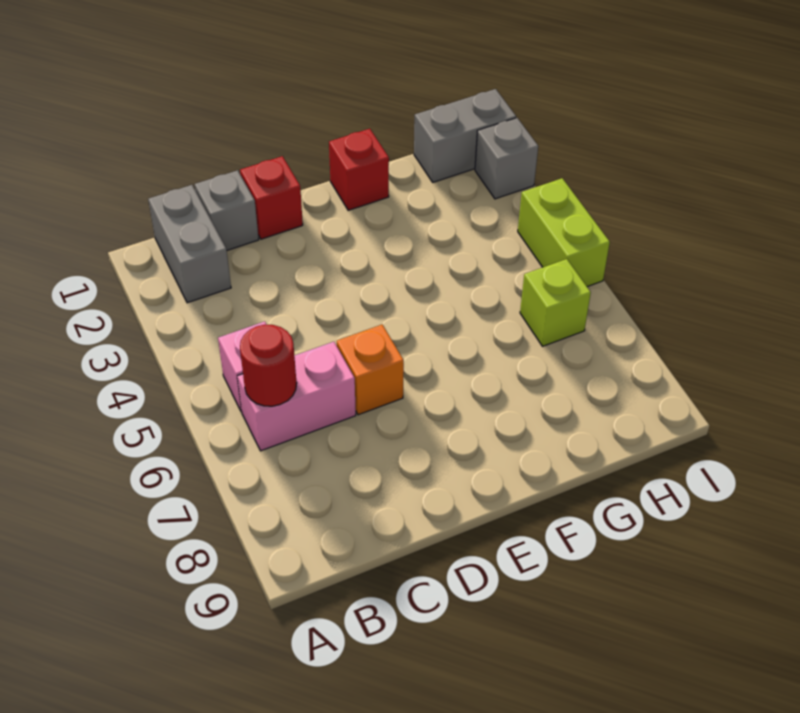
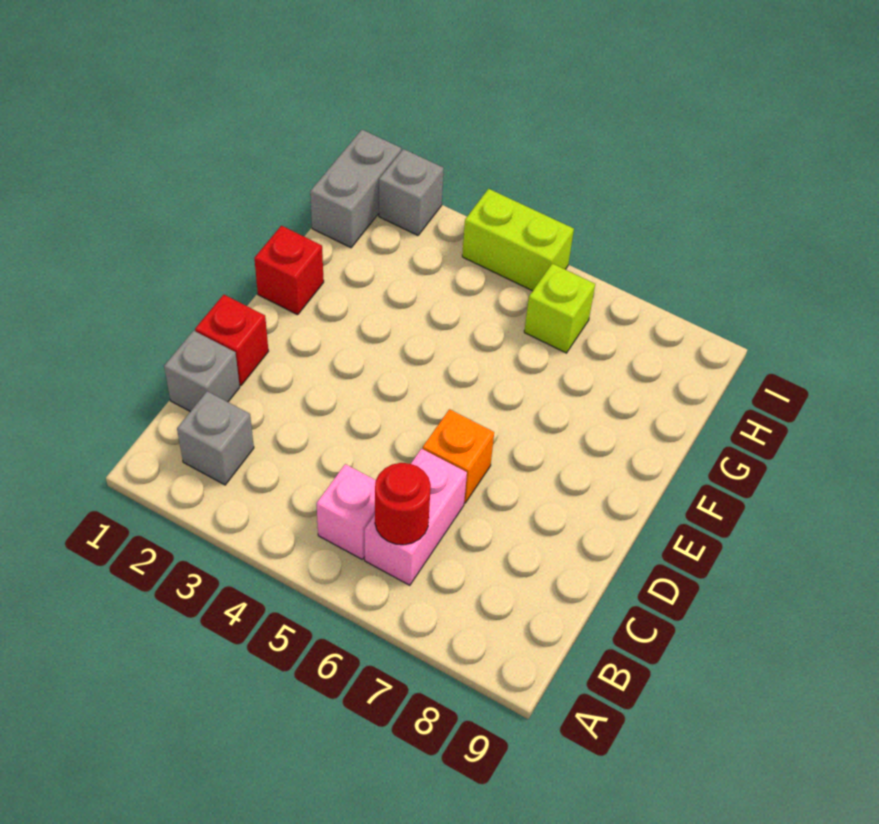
grey brick B1:B2 level 1 -> grey brick B2 level 1

